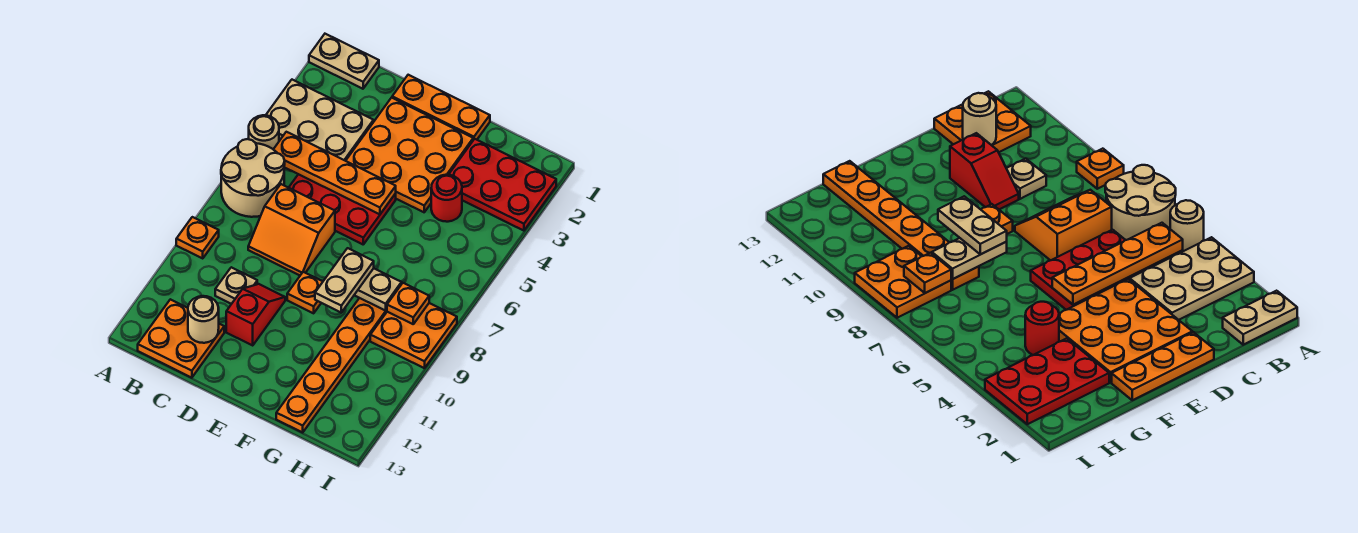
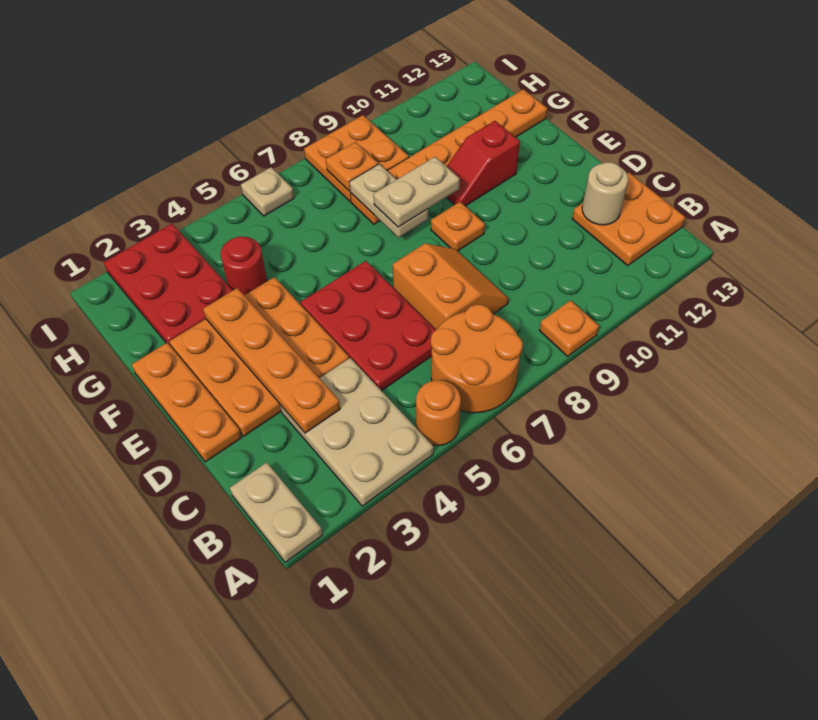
tan round brick A5 level 1 -> orange round brick A5 level 1
tan round brick A6:B7 level 1 -> orange round brick A6:B7 level 1
orange plate B5:E5 level 2 -> orange plate C3:F3 level 2
tan plate C10 level 1 -> tan plate I6 level 1
red slope D10:D11 level 1 top 11 -> red slope F10:F11 level 1 top 11

